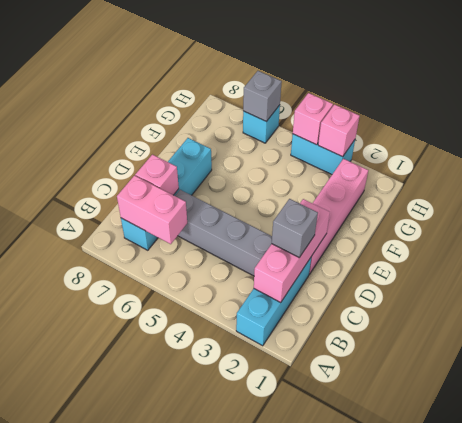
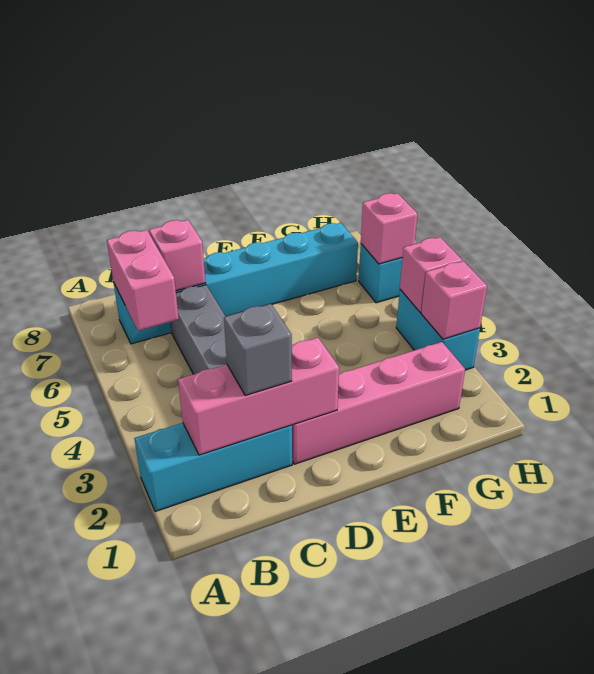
cyan brick B7:E7 level 1 -> cyan brick B7:G7 level 1
grey brick H6 level 2 -> pink brick H6 level 2

